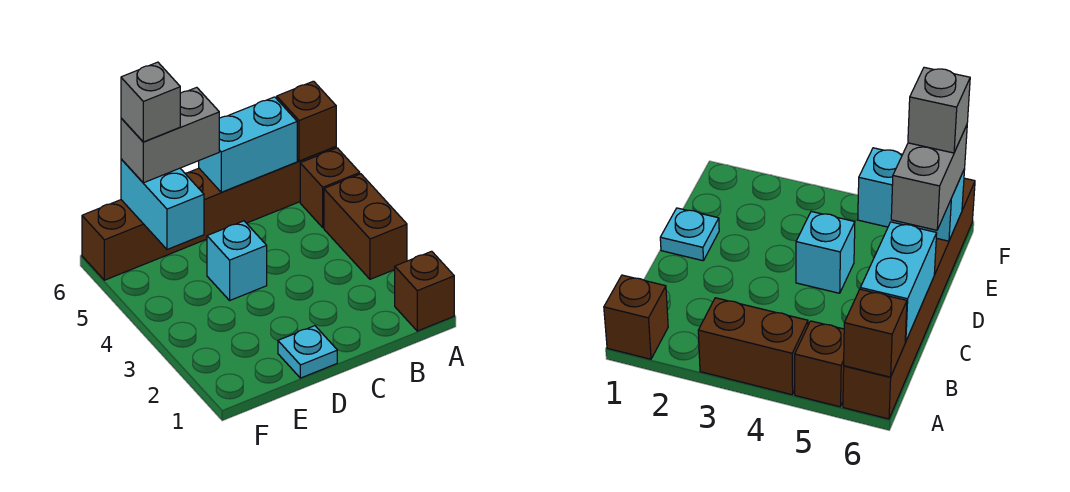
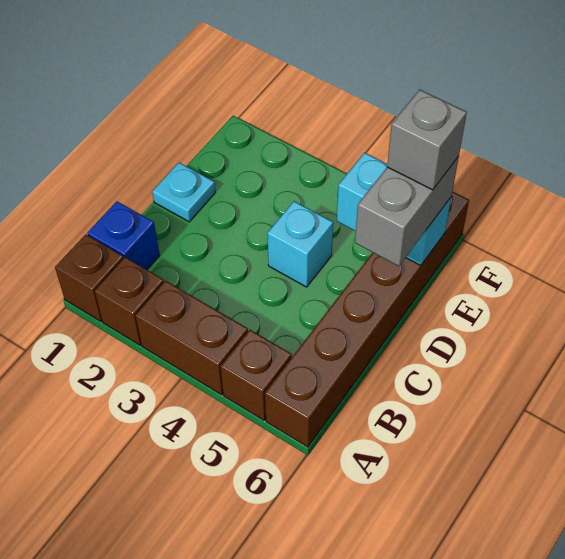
brown brick A6 level 2 -> brown brick A2 level 1
none -> blue brick B1 level 1
cyan brick B6:C6 level 2 -> none

